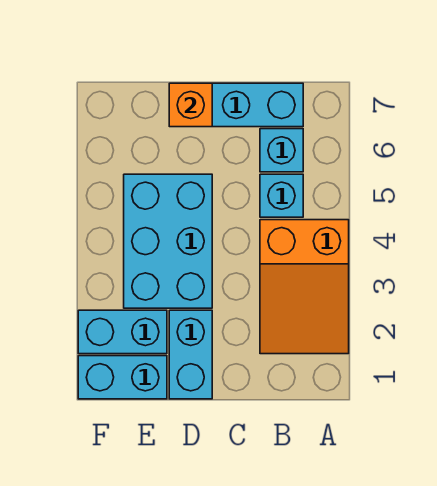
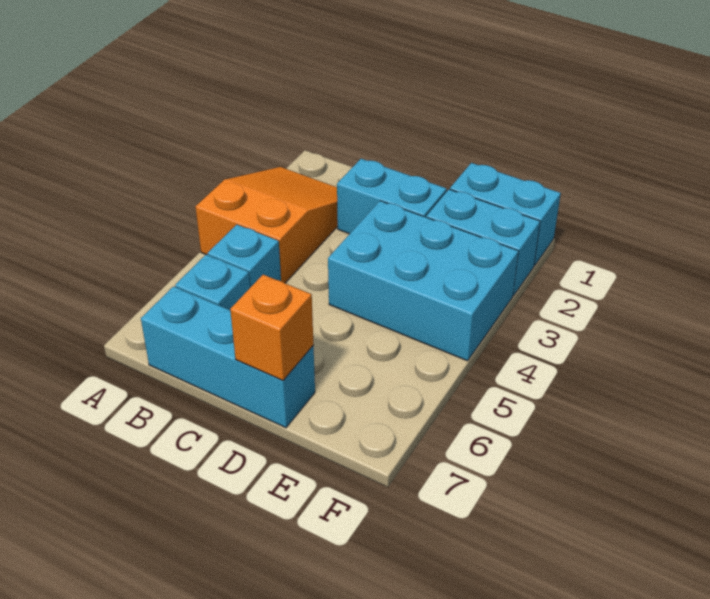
cyan brick D1:D2 level 1 -> cyan brick C2:D2 level 1
cyan brick D3:E5 level 1 -> cyan brick D3:F4 level 1

